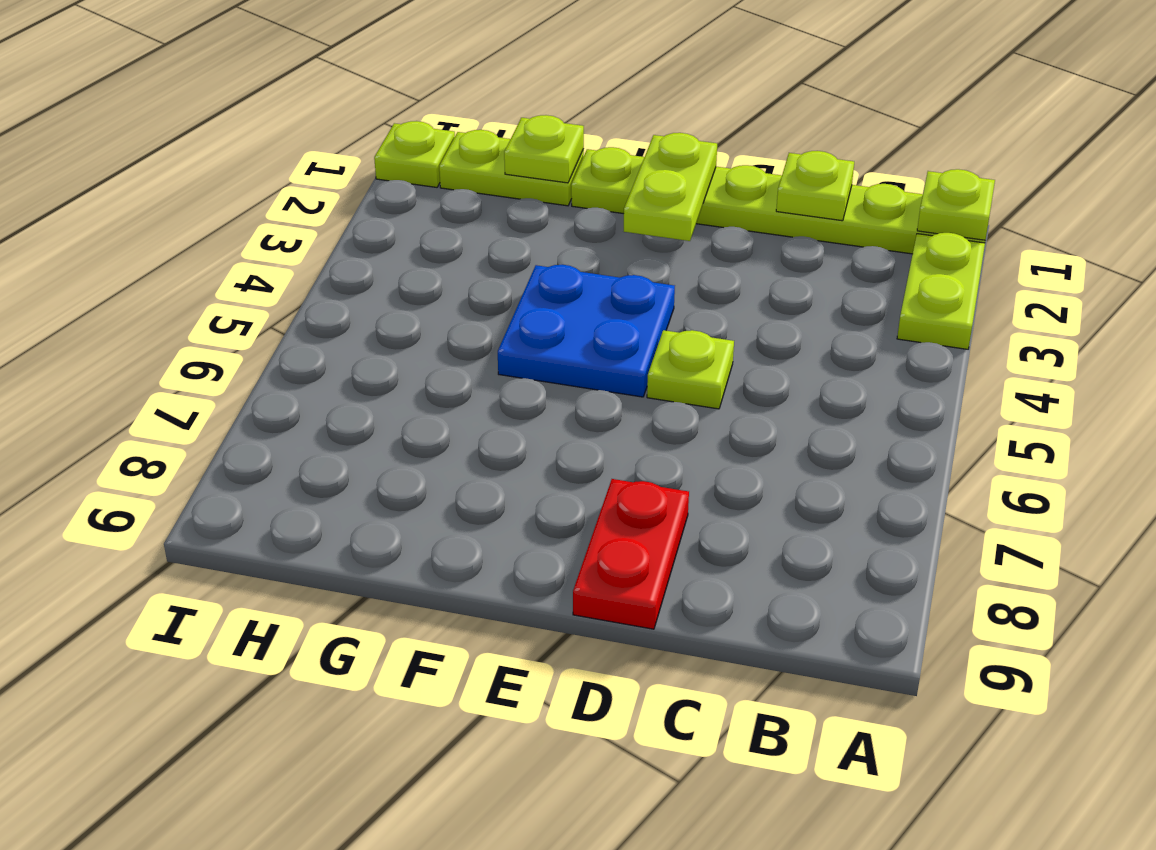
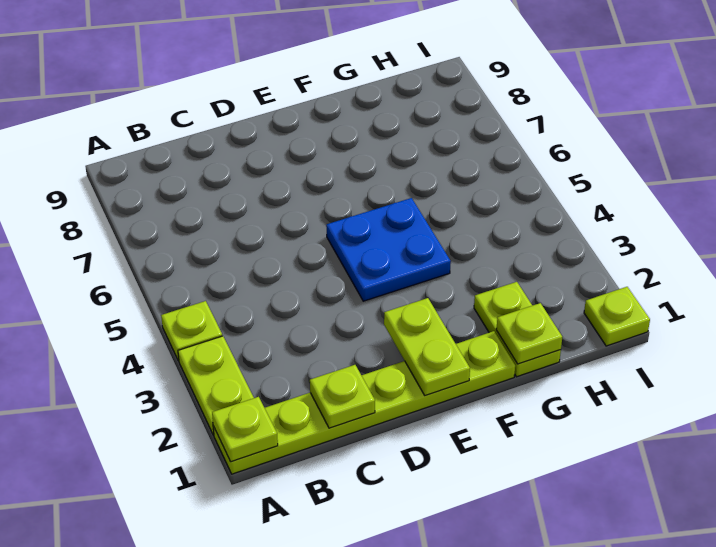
lime plate D5 level 1 -> lime plate A4 level 1
red plate D8:D9 level 1 -> none
lime plate G1:H1 level 1 -> lime plate G1:G2 level 1

